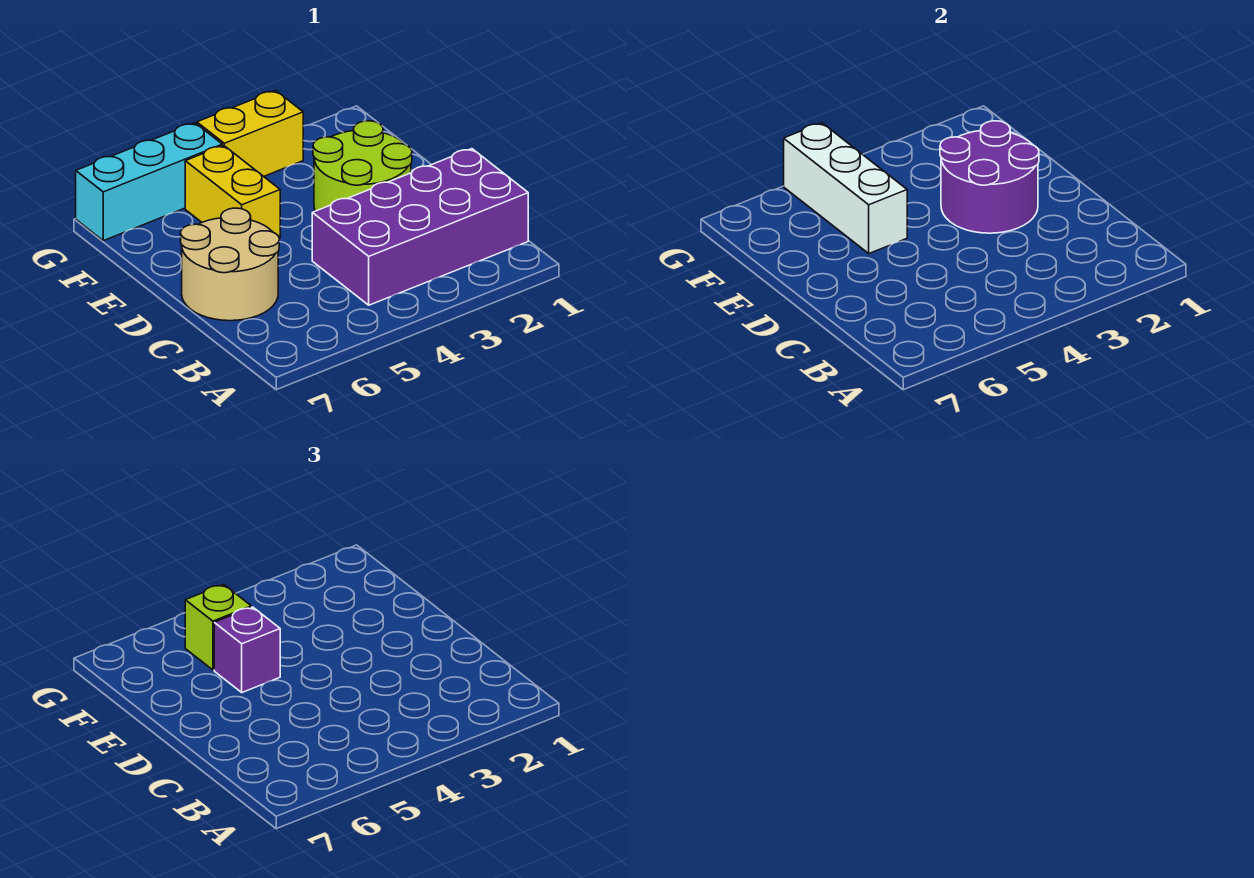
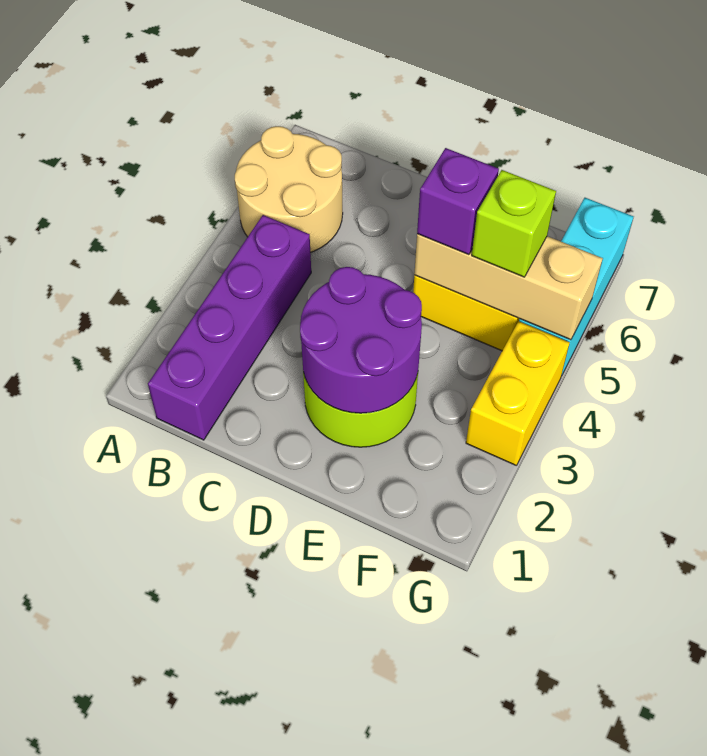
purple brick B1:C4 level 1 -> purple brick B1:B4 level 1
tan round brick C6:D7 level 1 -> tan round brick A5:B6 level 1
white brick E5:G5 level 2 -> tan brick E5:G5 level 2

